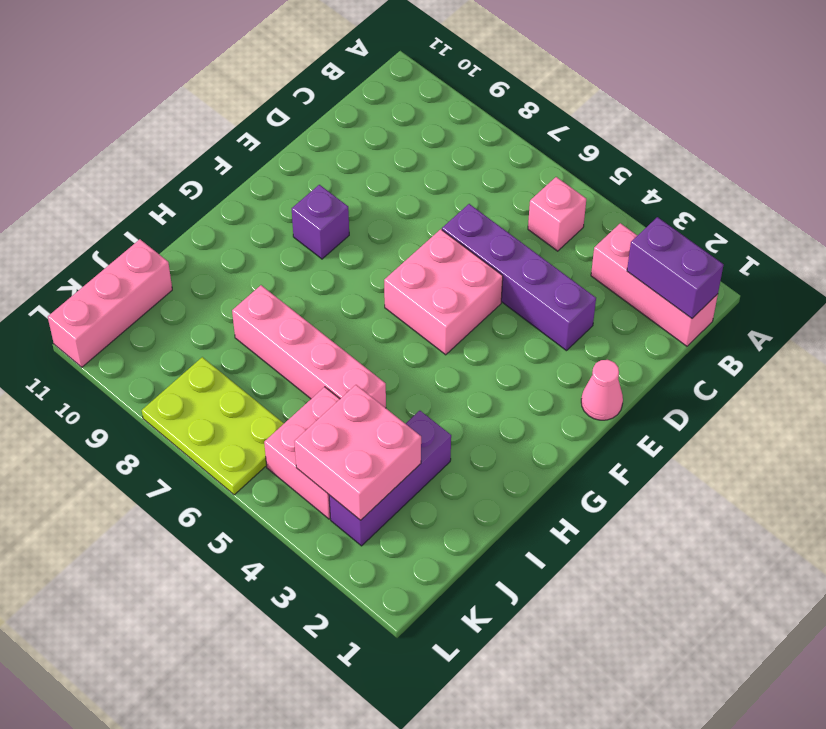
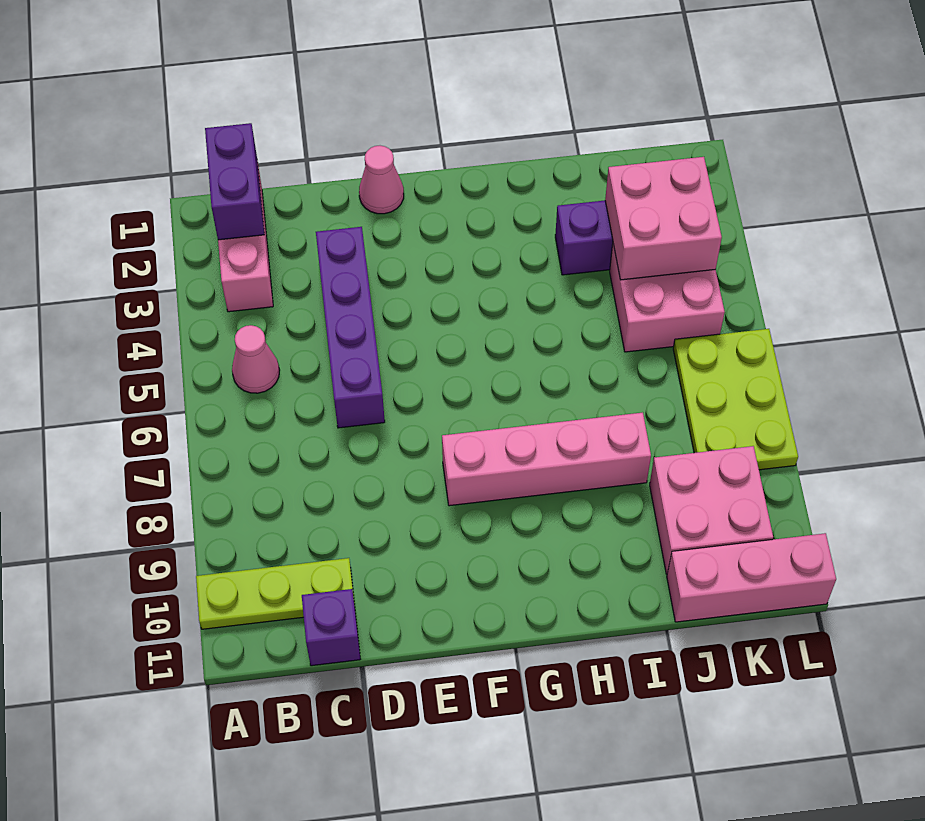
none -> lime plate A10:C10 level 1
pink brick B5 level 1 -> pink cone B5 level 1
pink brick E5:F6 level 1 -> pink brick J9:K10 level 1
purple brick F9 level 1 -> purple brick C11 level 1
pink brick I5:I8 level 1 -> pink brick F8:I8 level 1

